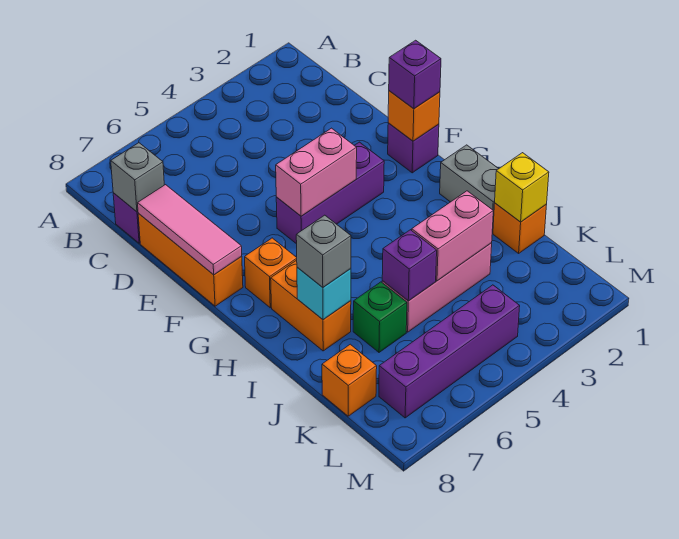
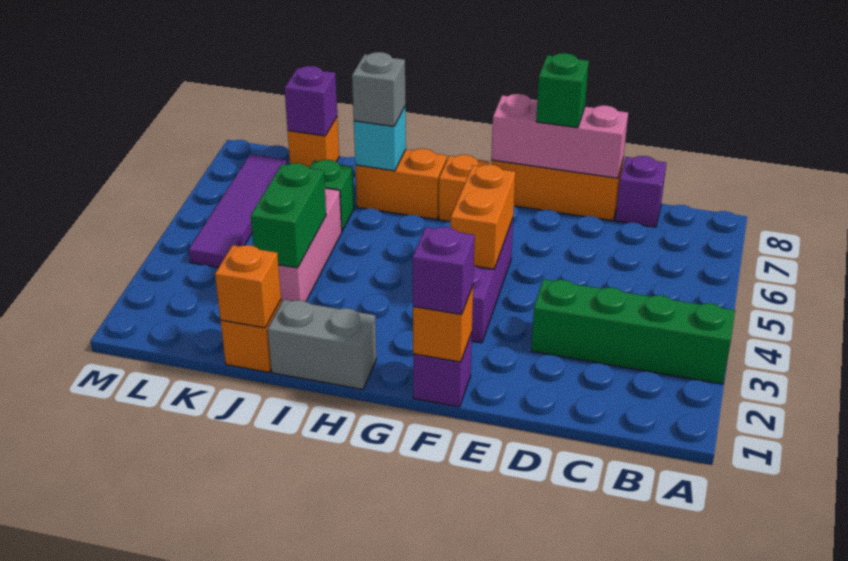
none -> green brick A3:D3 level 1
grey brick C8 level 2 -> none
pink tile D8:F8 level 2 -> pink brick D8:F8 level 2
none -> green brick E8 level 3
pink brick F4:F5 level 2 -> orange brick F4:F5 level 2
yellow brick J1 level 2 -> orange brick J1 level 2
pink brick J3:J4 level 2 -> green brick J3:J4 level 2
purple brick J5 level 2 -> purple brick K8 level 2
purple brick L4:L7 level 1 -> purple tile L4:L7 level 1

